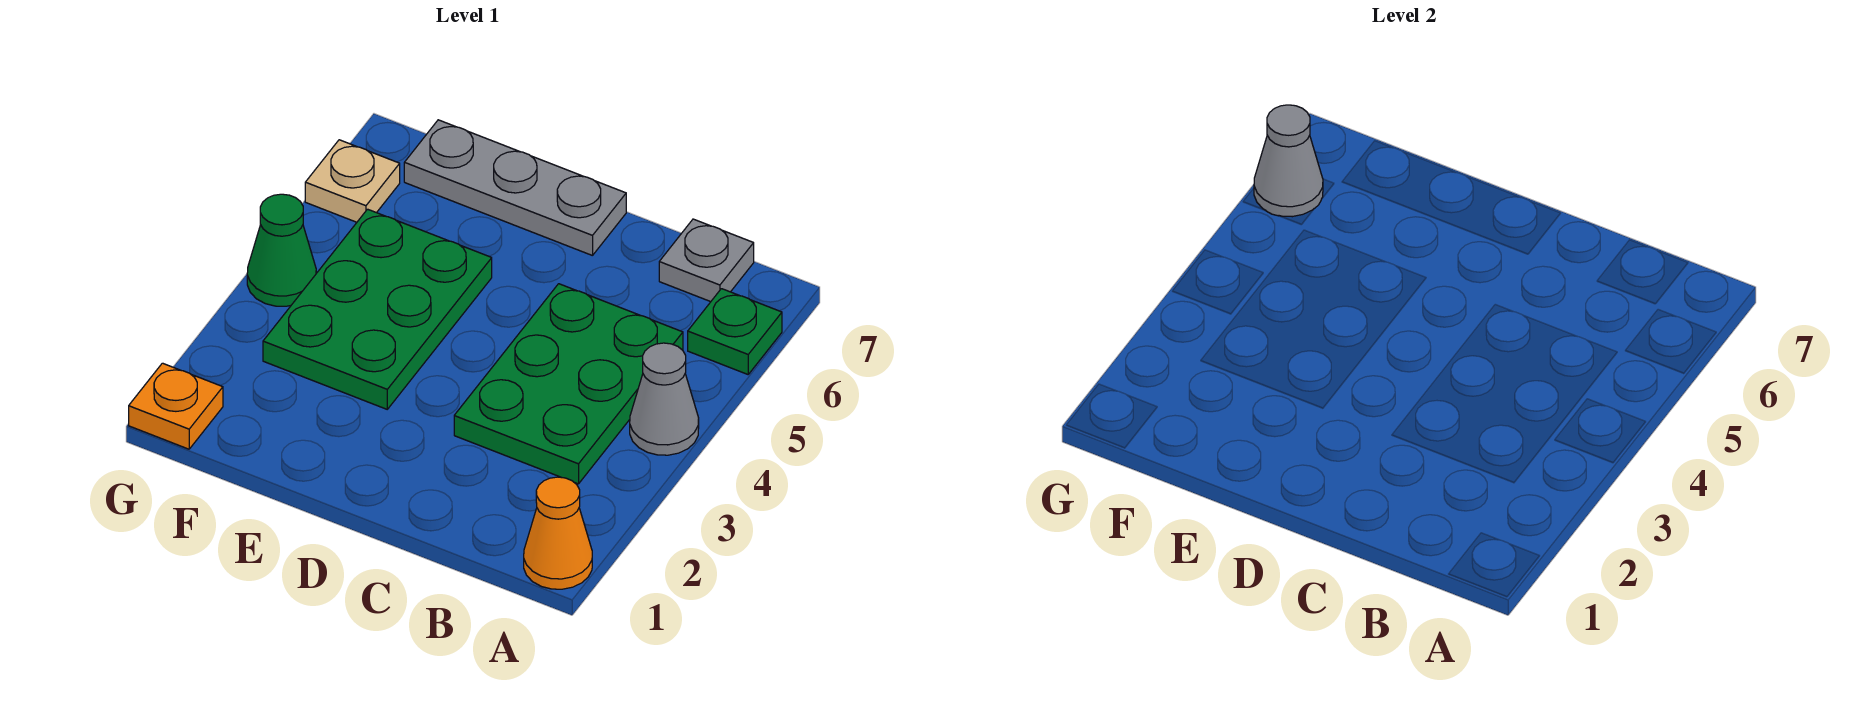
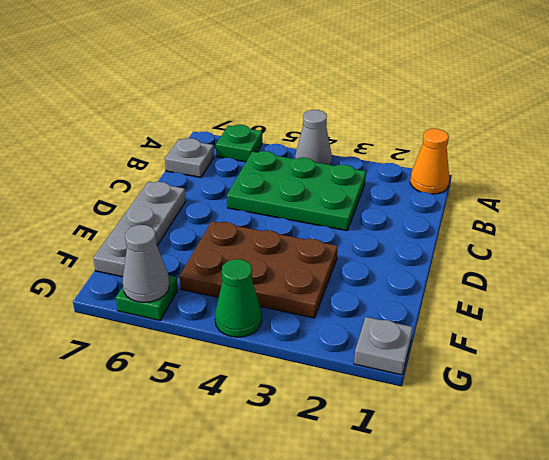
green plate E3:F5 level 1 -> brown plate E3:F5 level 1
orange plate G1 level 1 -> grey plate G1 level 1
tan plate G6 level 1 -> green plate G6 level 1

